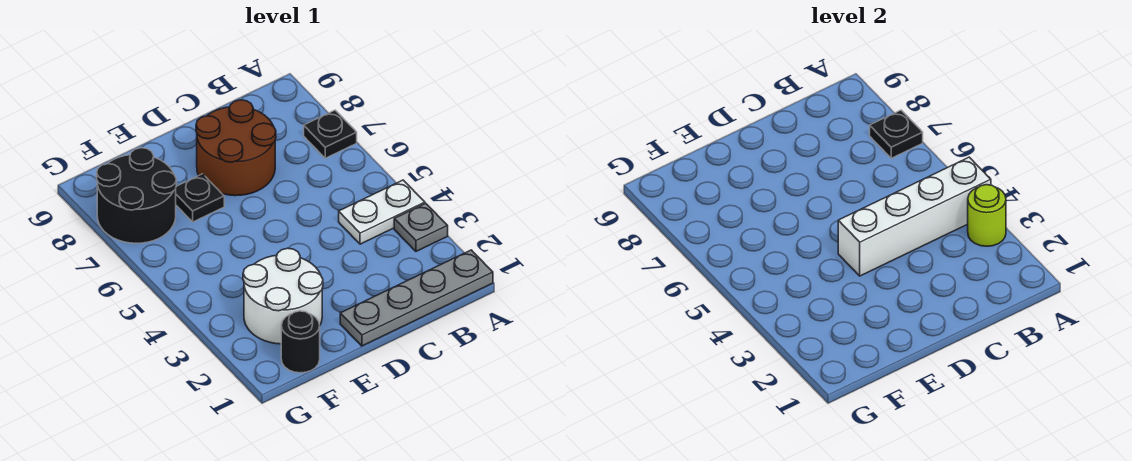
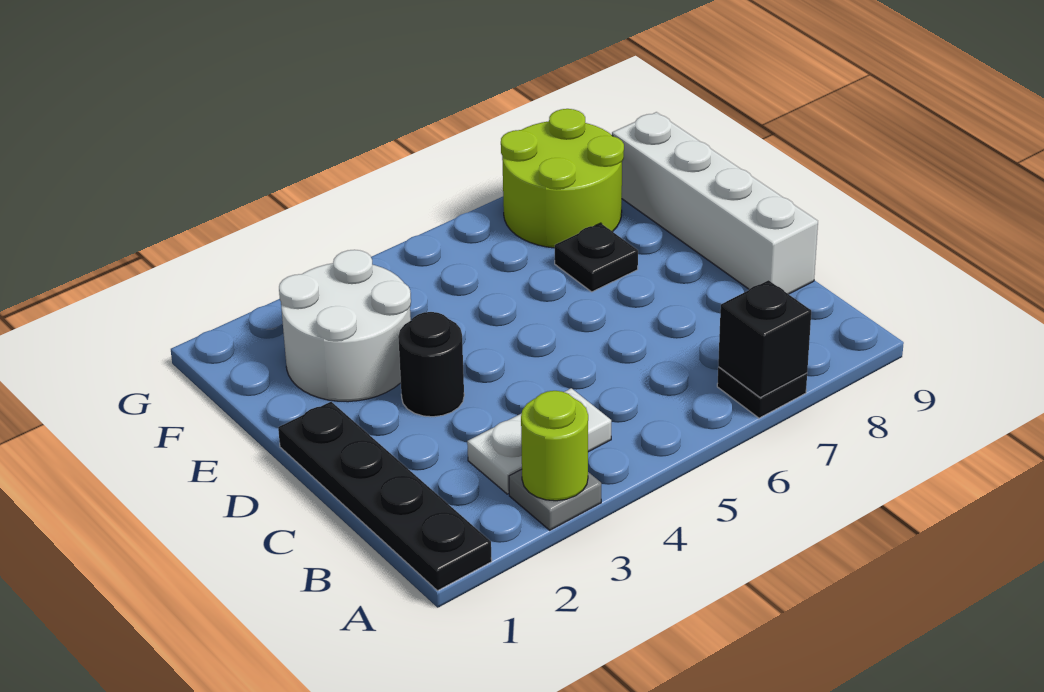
grey plate A1:D1 level 1 -> black plate A1:D1 level 1
white plate A4:B4 level 1 -> white plate B3:B4 level 1
white brick A4:D4 level 2 -> white brick C9:F9 level 1
black plate A7 level 2 -> black brick A7 level 2
brown round brick C7:D8 level 1 -> none
black round brick F1 level 1 -> black round brick D3 level 1
black round brick F7:G8 level 1 -> lime round brick F7:G8 level 1

